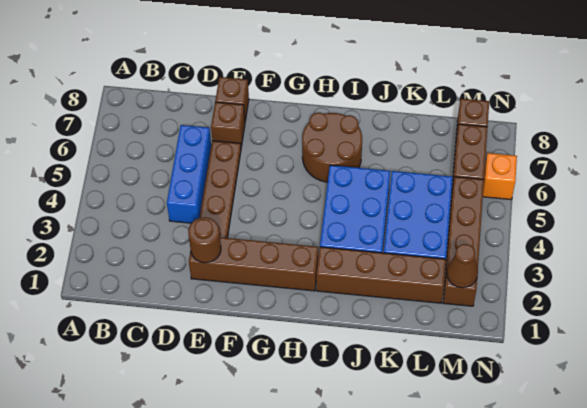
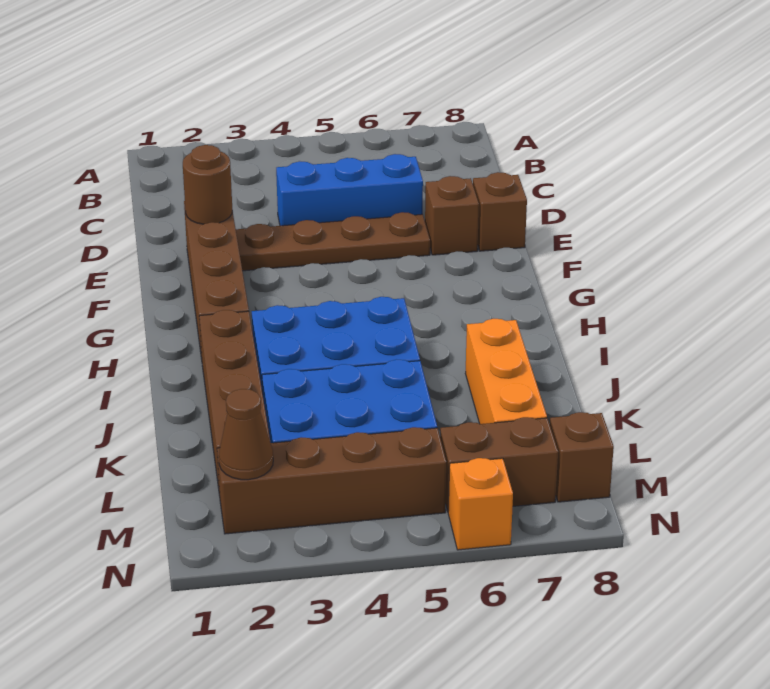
brown round brick H6:I7 level 1 -> none
none -> orange brick J7:L7 level 1

